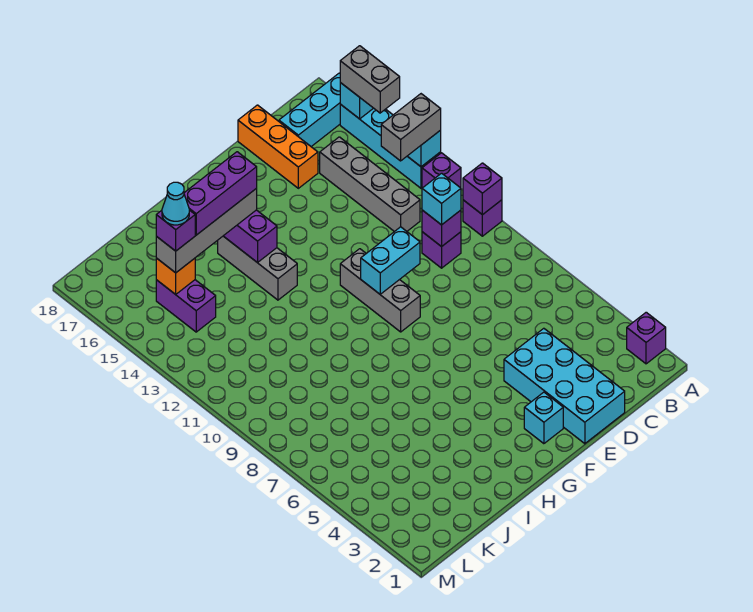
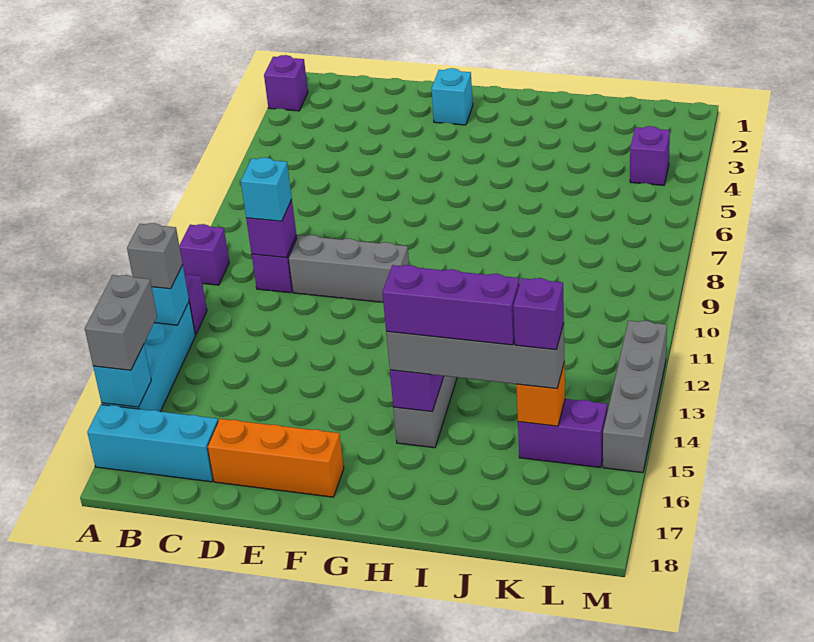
purple brick A10 level 2 -> purple brick L4 level 1
grey brick A13:B13 level 3 -> grey brick A13 level 3
grey brick C12:C15 level 1 -> grey brick M12:M15 level 1
cyan brick D1:E4 level 1 -> none
orange brick D16:D18 level 1 -> orange brick D17:F17 level 1
cyan brick E10:F10 level 2 -> none
grey brick F9:F11 level 1 -> grey brick D10:F10 level 1
purple brick K14:K15 level 1 -> purple brick K15:L15 level 1
cyan cone K15 level 5 -> none

